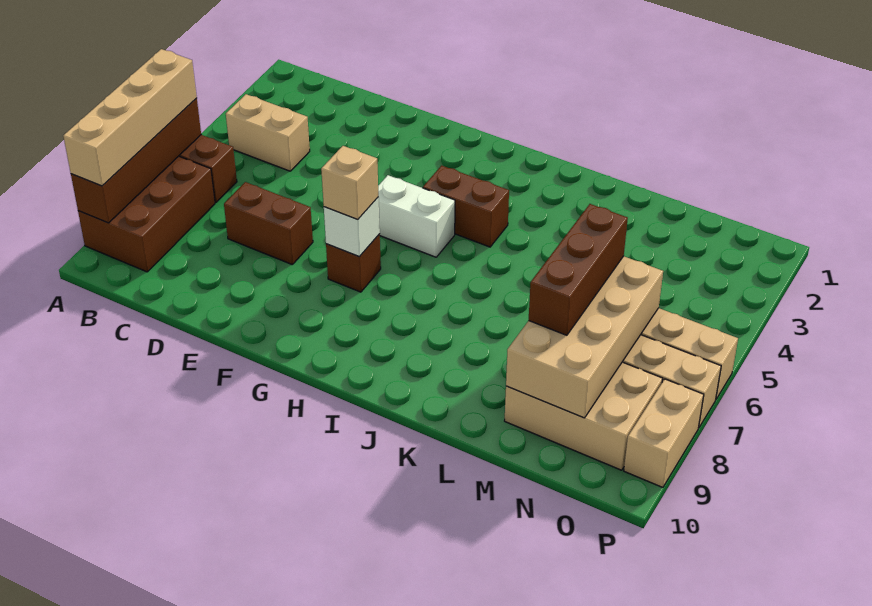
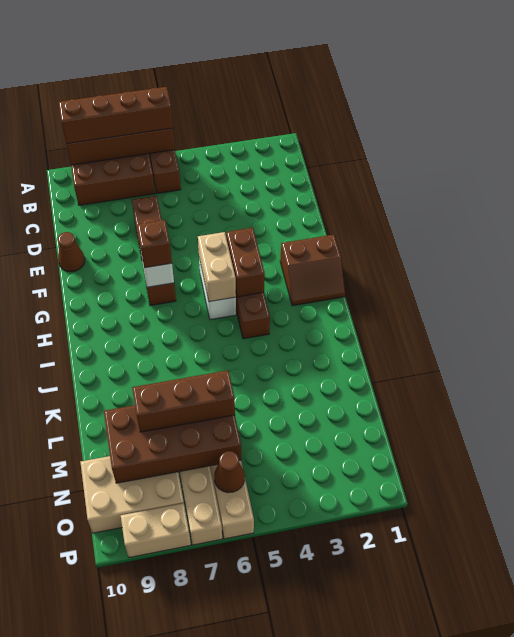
tan brick A6:A9 level 3 -> brown brick A6:A9 level 3
tan brick B4:C4 level 1 -> tan brick G5:H5 level 2
none -> brown cone E10 level 1
none -> brown slope G1:H2 level 1 top G
none -> brown brick G4:H4 level 2
tan brick G7 level 3 -> brown brick G7 level 3
tan brick M6:N9 level 2 -> brown brick M6:N9 level 2
tan brick M8:O9 level 1 -> tan brick N8:O10 level 1
none -> brown cone O6 level 2

